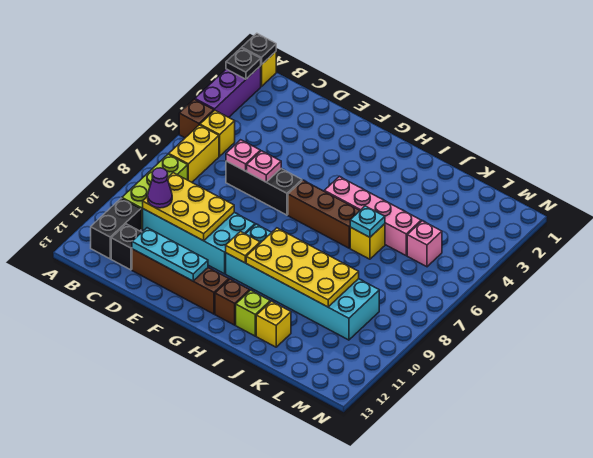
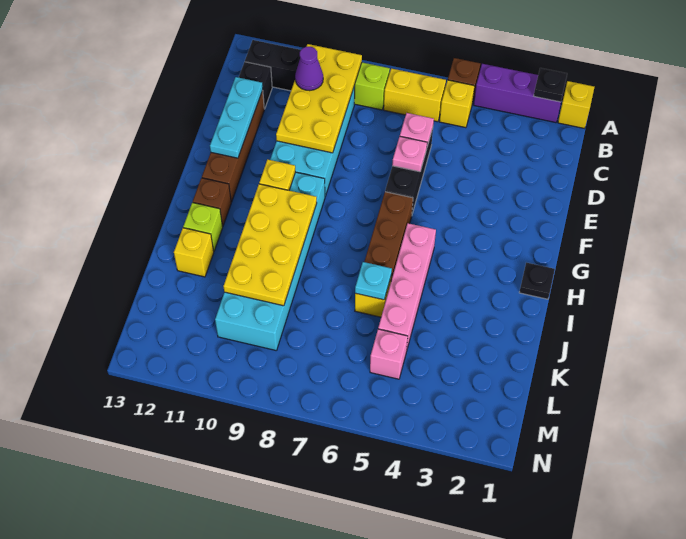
black plate A1 level 2 -> black plate H1 level 1
yellow plate C9:E10 level 2 -> yellow plate B9:E10 level 2

